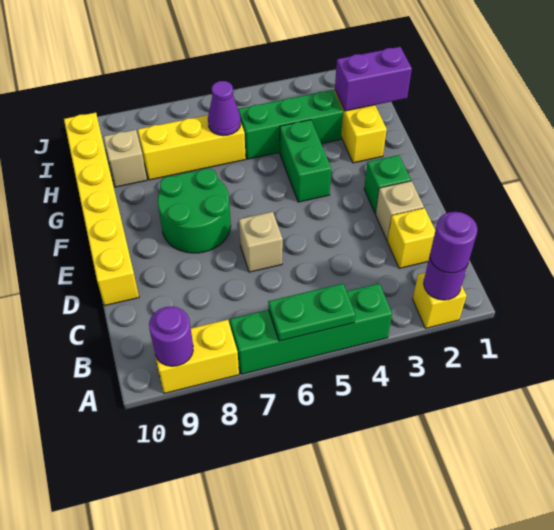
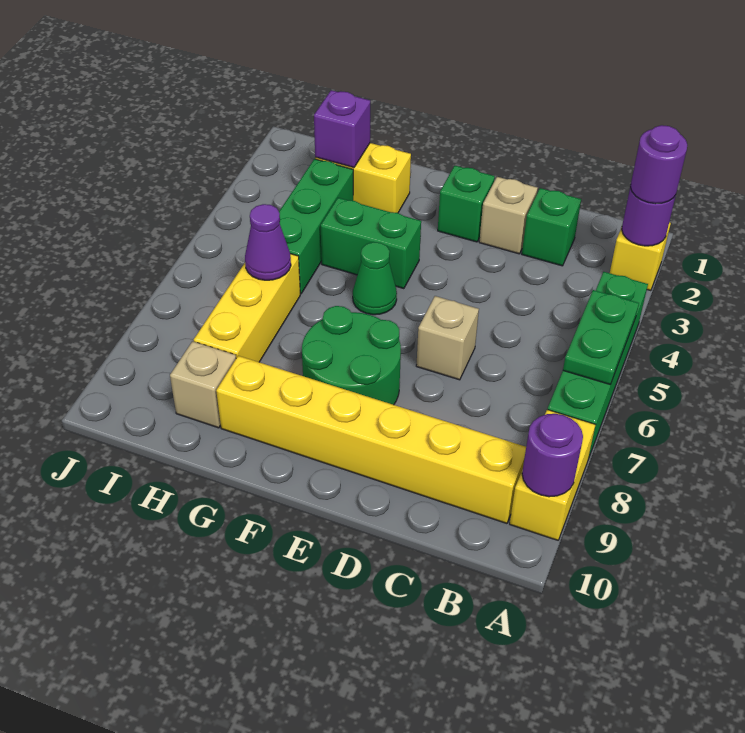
yellow brick C2 level 1 -> green brick C2 level 1
yellow brick D10:I10 level 1 -> yellow brick B9:G9 level 1
none -> green cone F5 level 1
purple brick H1:H2 level 2 -> purple brick H2 level 2

